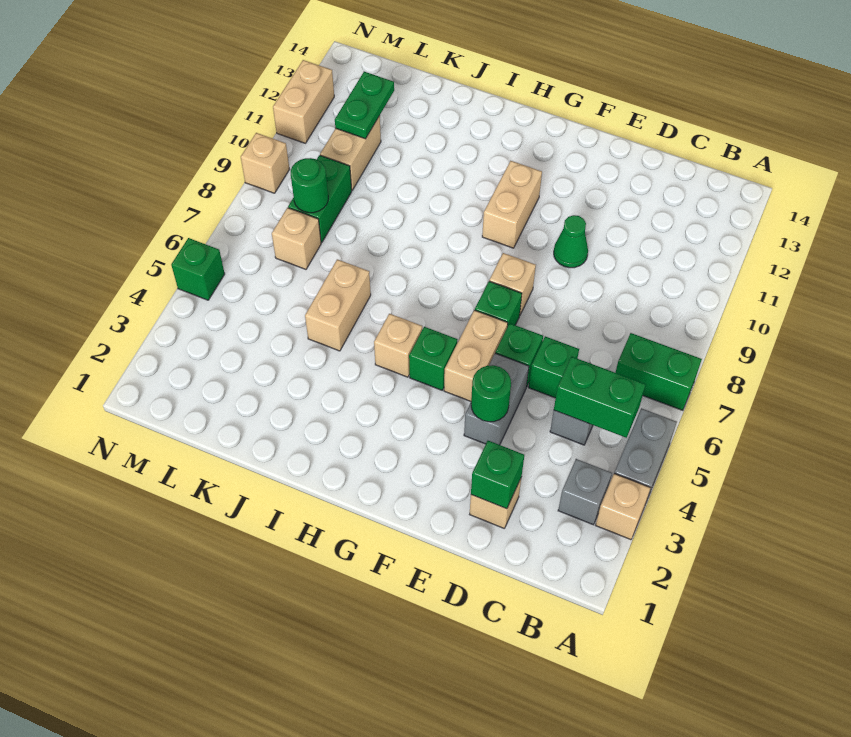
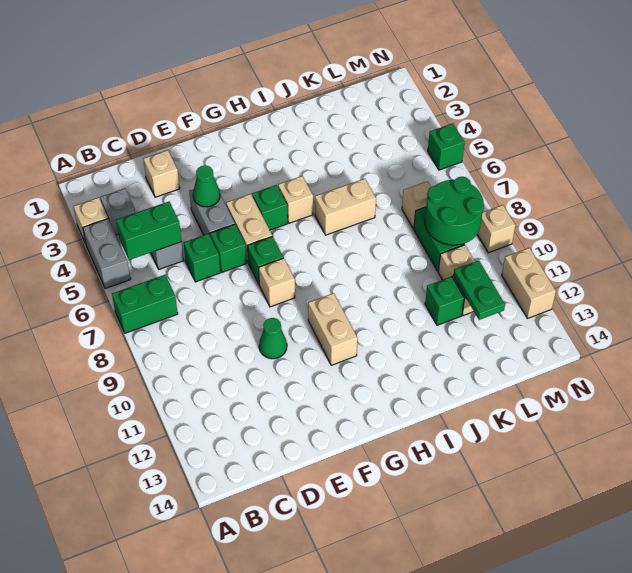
green brick D2 level 2 -> green brick K11 level 1
green round brick E4 level 2 -> green cone E4 level 2
tan brick J5:J6 level 1 -> tan brick I6:J6 level 1
green round brick L8 level 2 -> green round brick L8:M9 level 2

